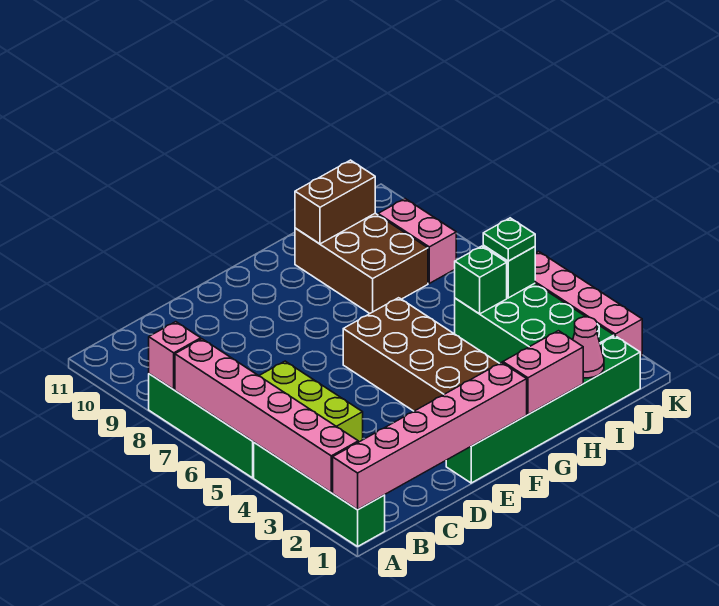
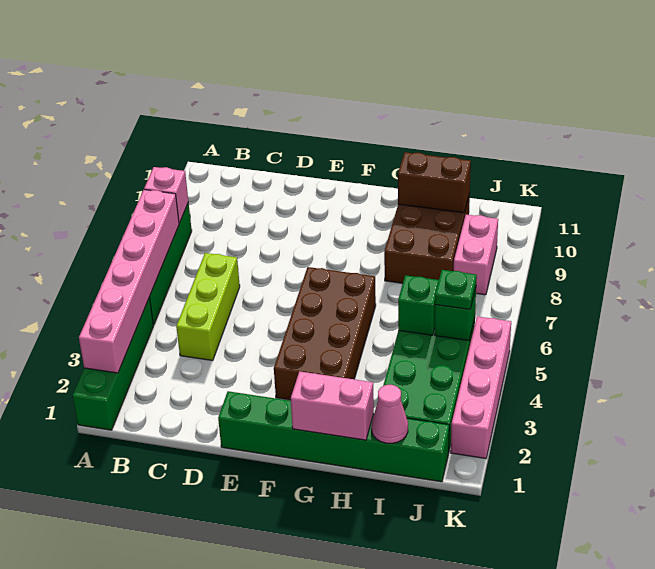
pink brick A1:F1 level 2 -> none

